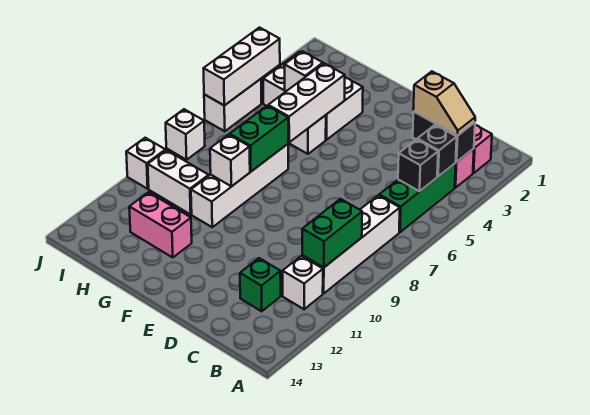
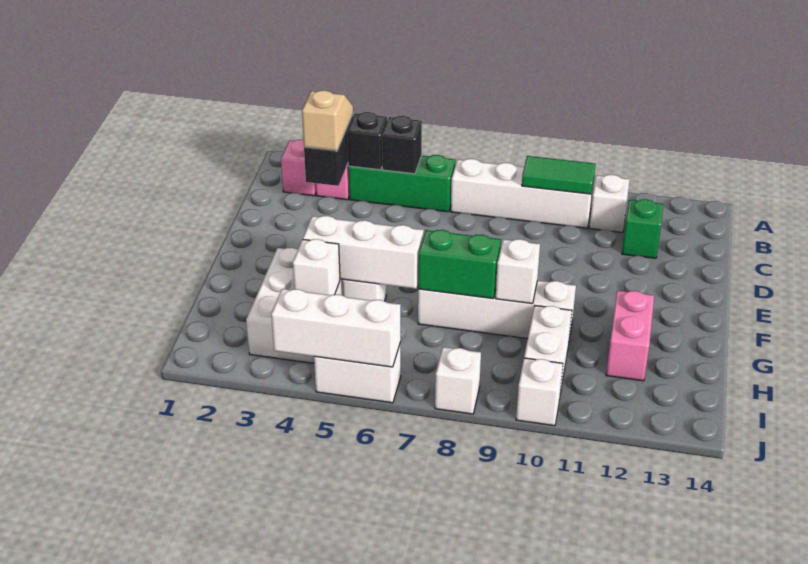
green brick B9:B10 level 2 -> green tile B9:B10 level 2

